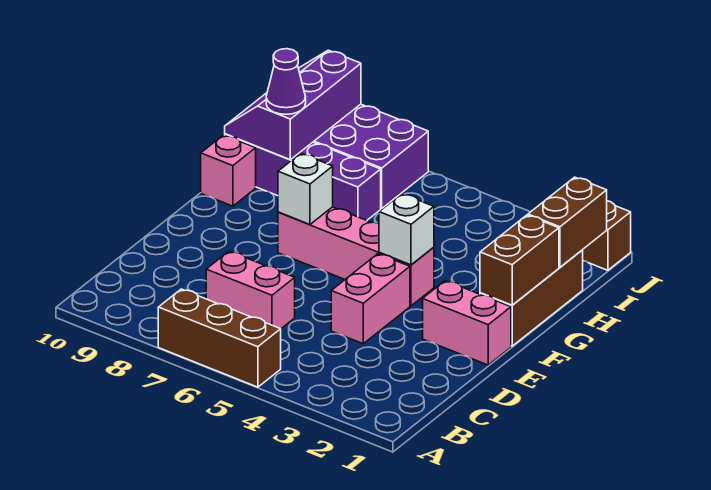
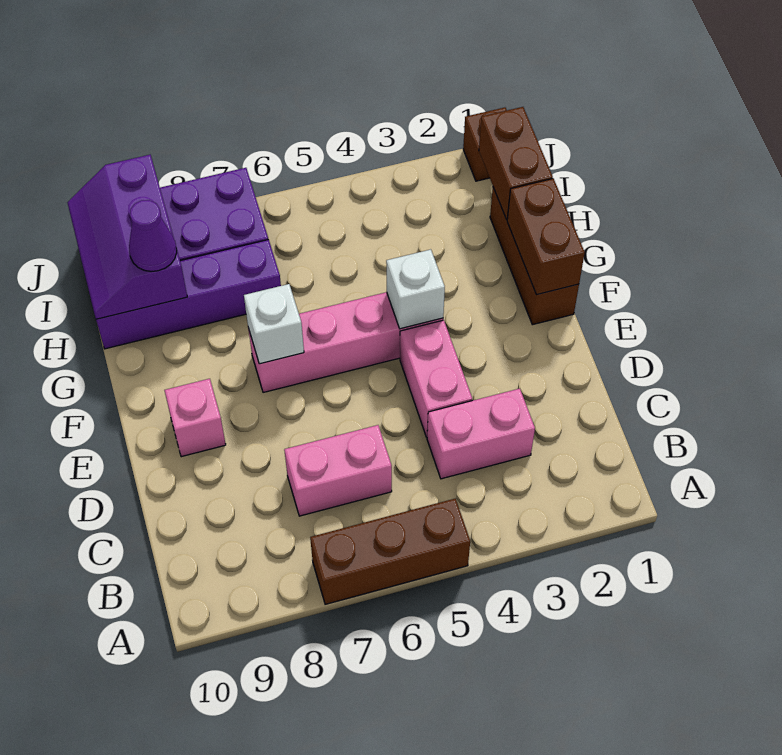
pink brick E1:E2 level 1 -> pink brick C3:C4 level 1
pink brick G10 level 1 -> pink brick E9 level 1

